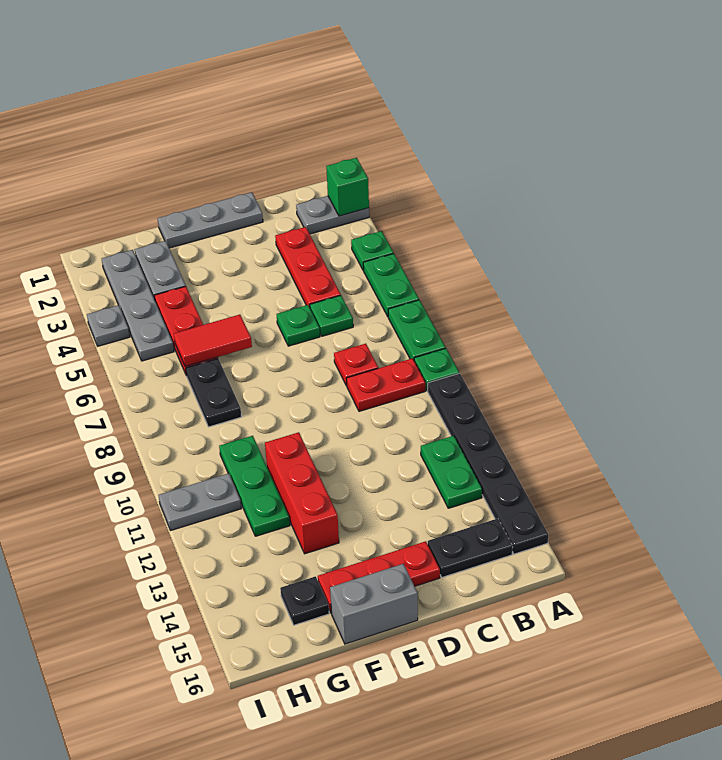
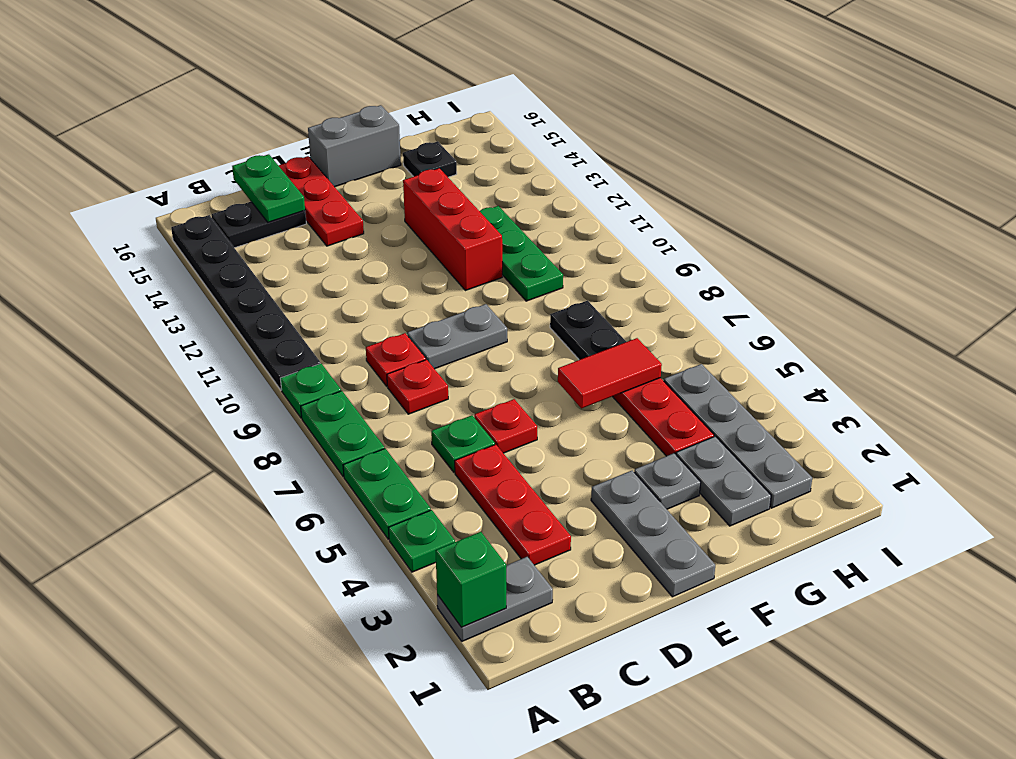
red plate B9:C9 level 1 -> red plate C9 level 1
green plate B12:B13 level 1 -> green plate C15:C16 level 2
grey plate D1:F1 level 1 -> grey plate E1:E3 level 1
green plate D6 level 1 -> red plate D6 level 1
red plate D15:F15 level 1 -> red plate D14:D16 level 1
grey plate H11:I11 level 1 -> grey plate D9:E9 level 1
grey plate I4 level 1 -> grey plate F3 level 1

